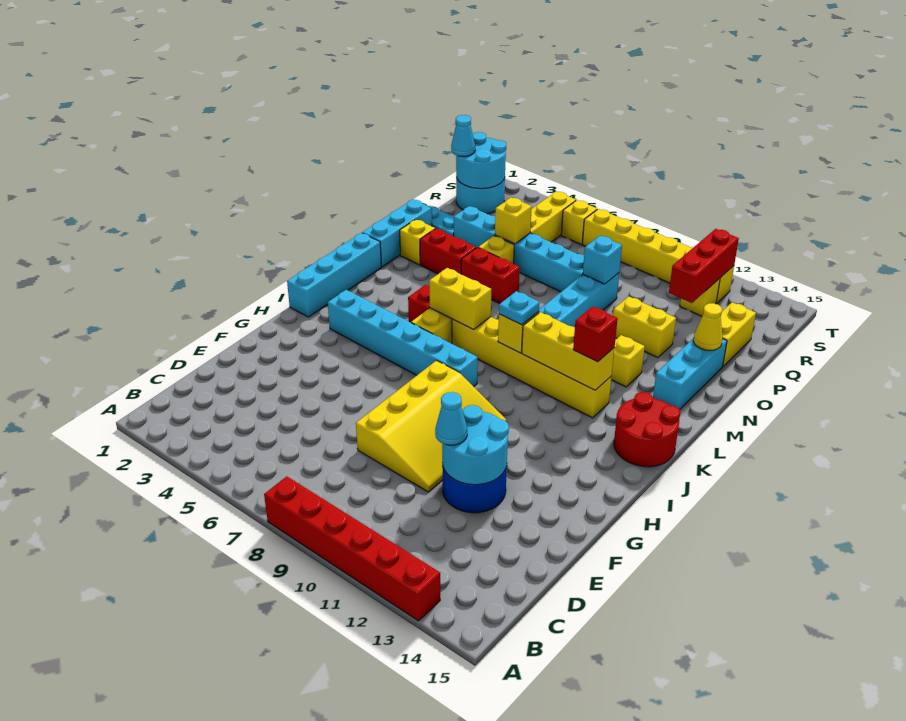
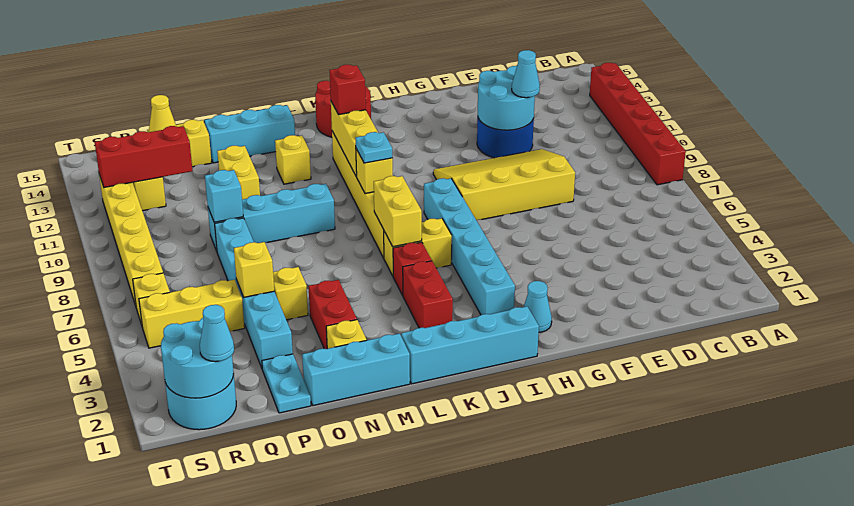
none -> cyan cone H2 level 1
red brick N5:N6 level 1 -> red brick K3:K4 level 1
yellow cone O14 level 2 -> yellow cone Q14 level 2

